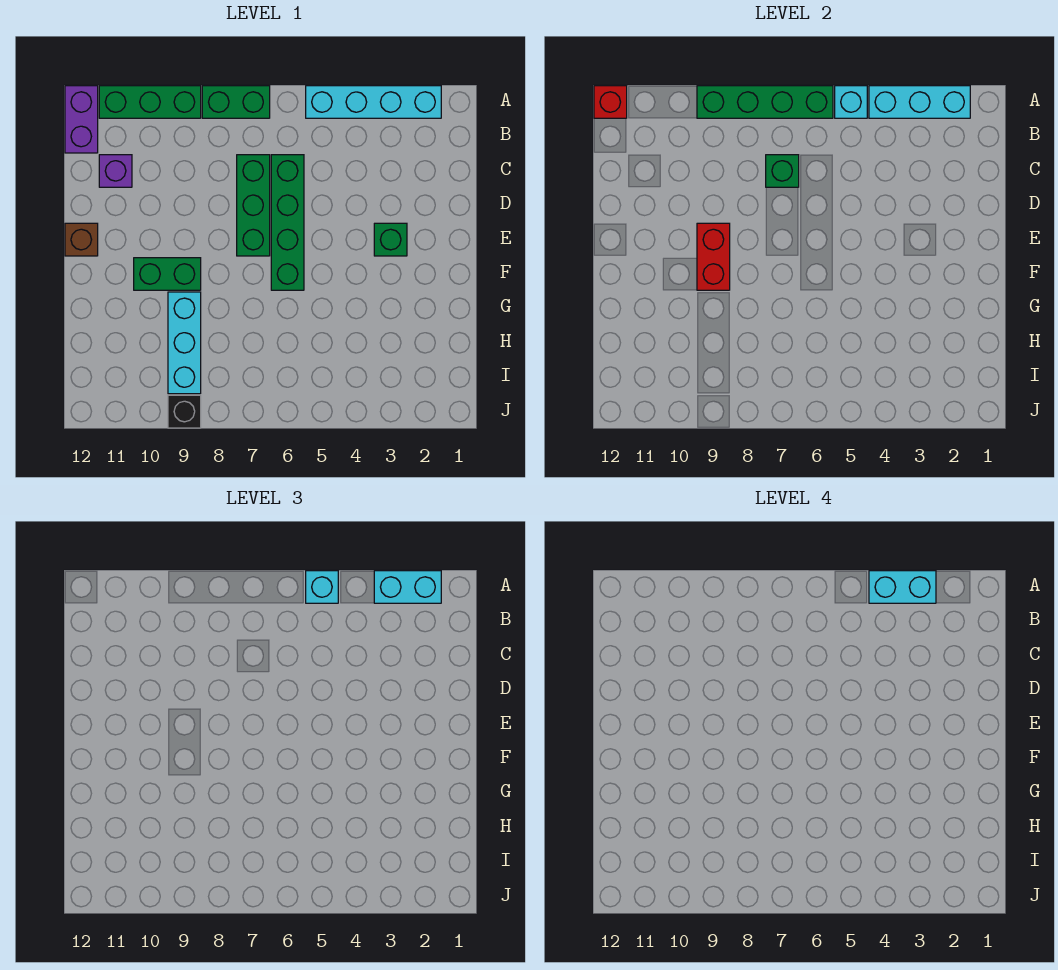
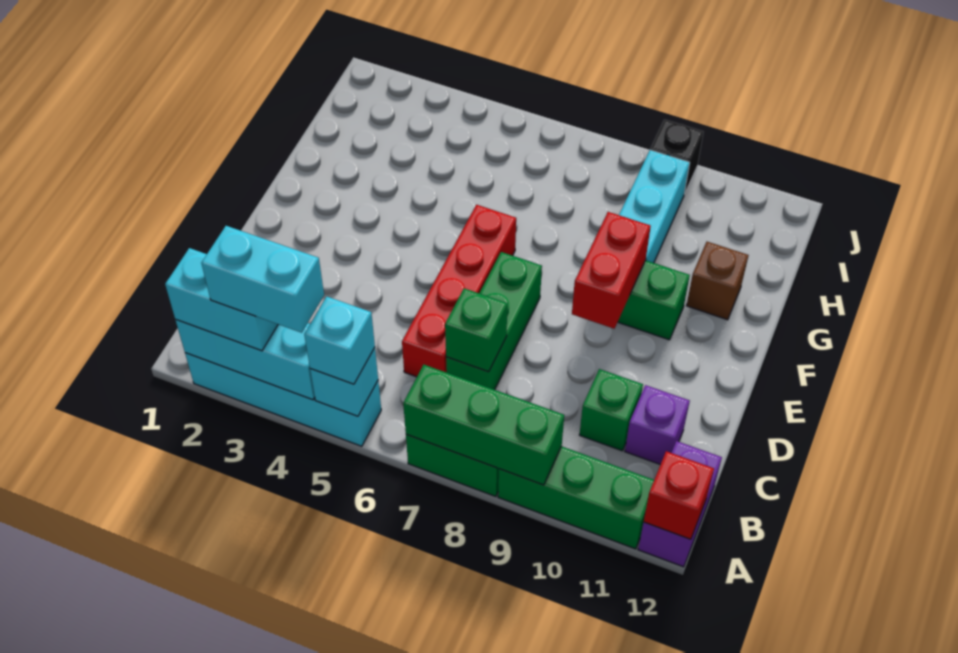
green brick A6:A9 level 2 -> green brick A7:A9 level 2
green brick C6:F6 level 1 -> red brick C6:F6 level 1
green brick E3 level 1 -> green brick C10 level 1
brown brick E12 level 1 -> brown brick G11 level 1

